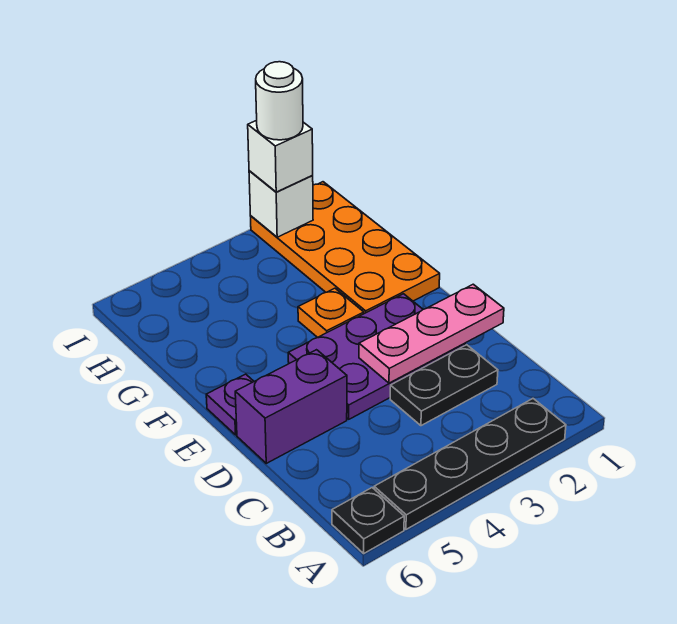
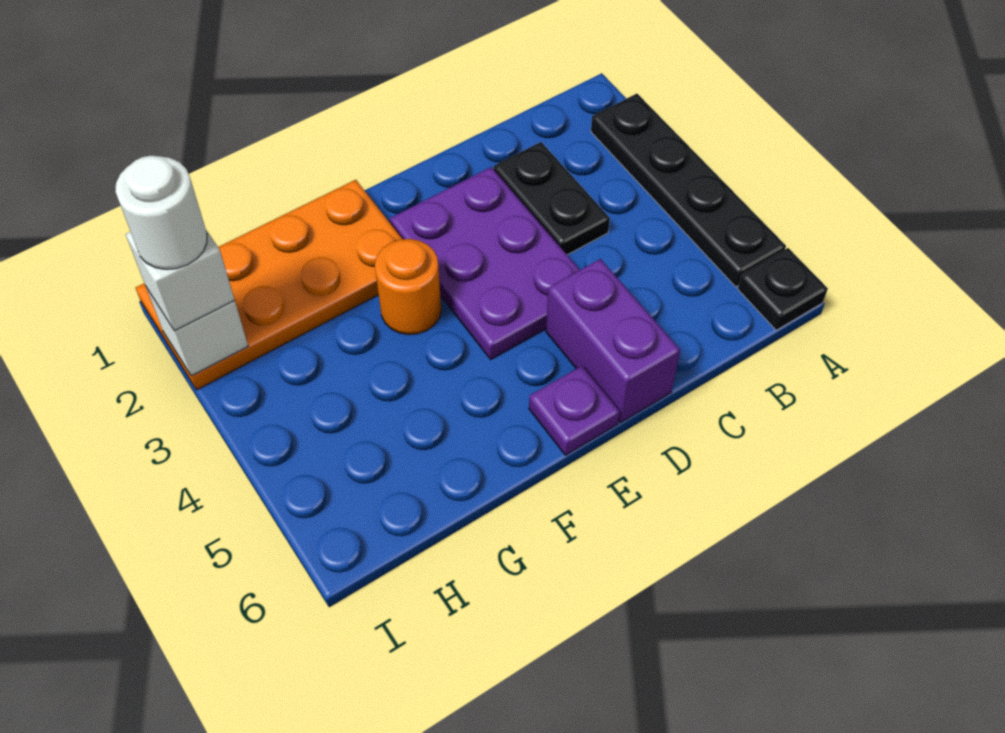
pink plate D1:D3 level 2 -> none
orange plate F3 level 1 -> orange round brick F3 level 1

